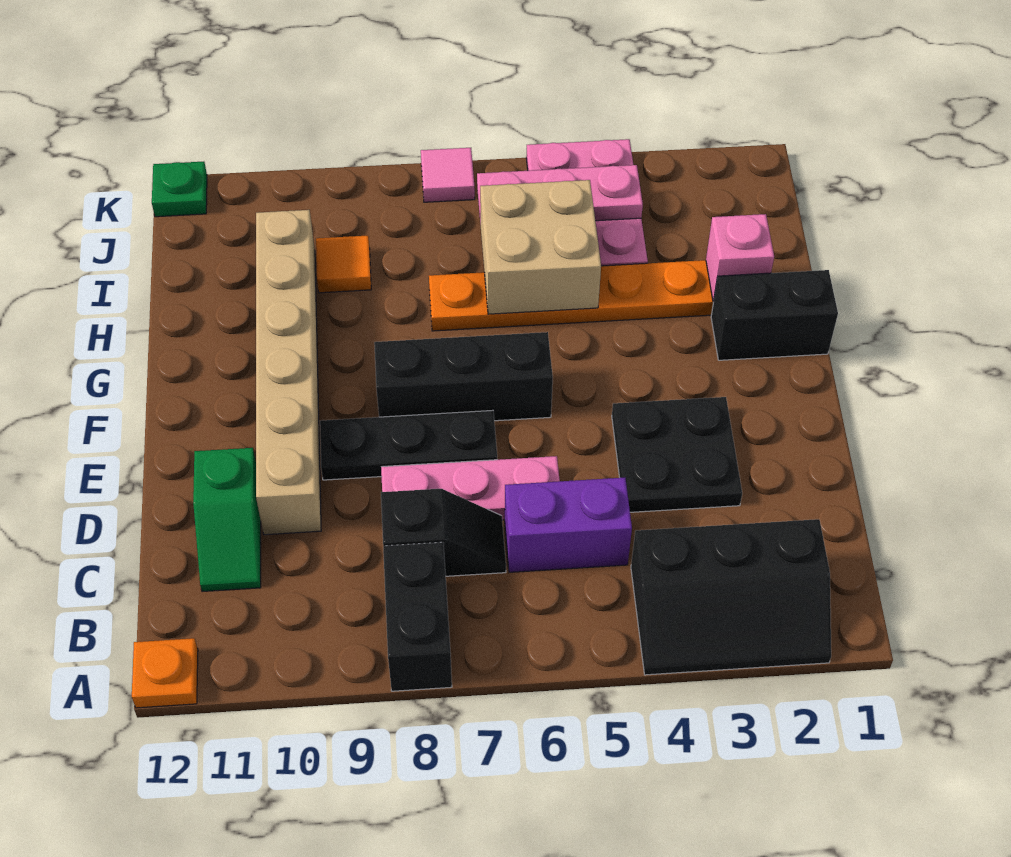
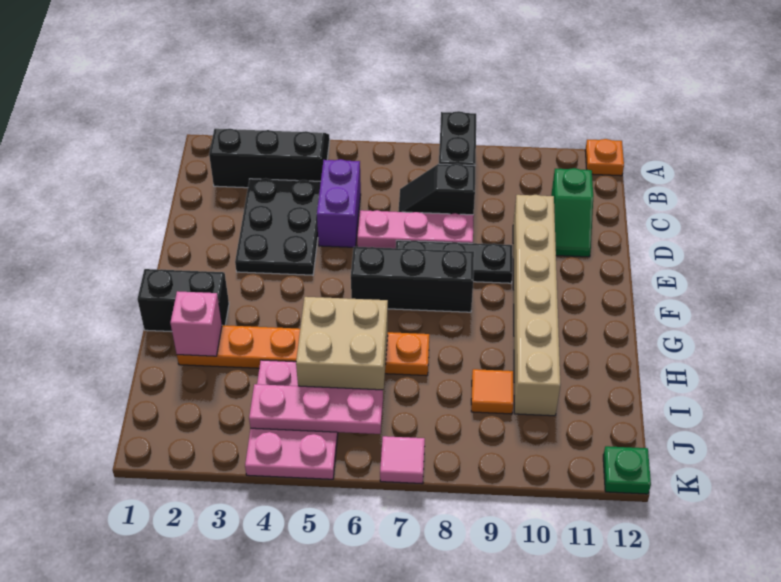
purple brick C5:C6 level 1 -> purple brick C5:D5 level 1
green slope C11:D11 level 1 top D -> green slope C11:D11 level 1 top C
black plate D3:E4 level 1 -> black plate C3:E4 level 1

